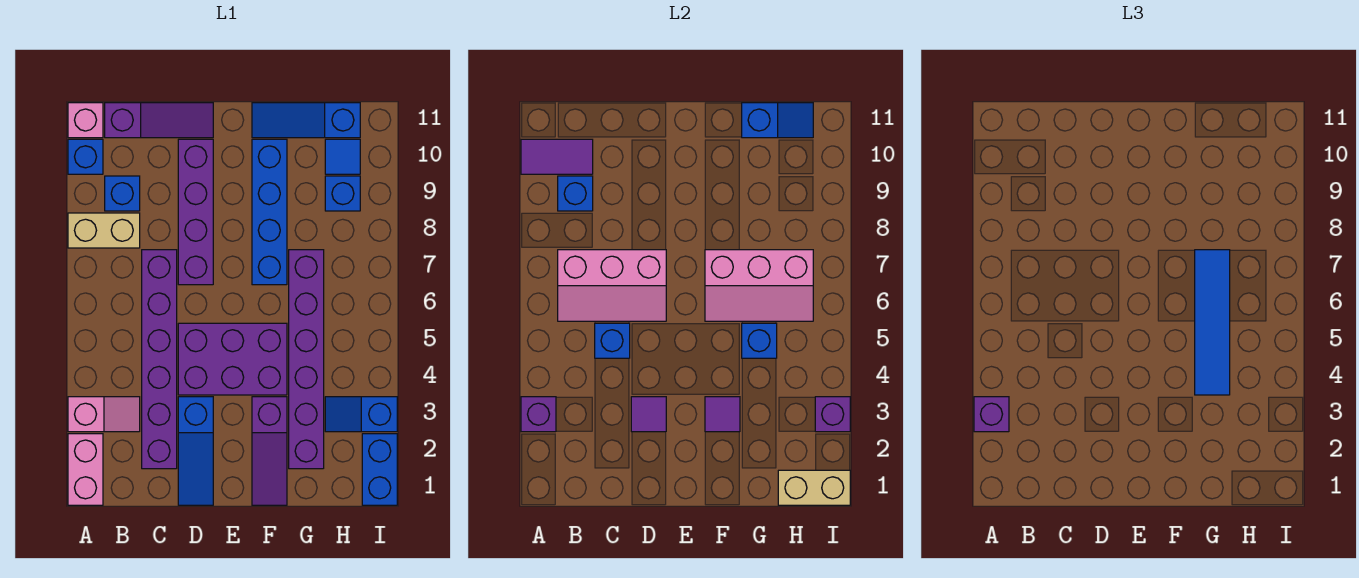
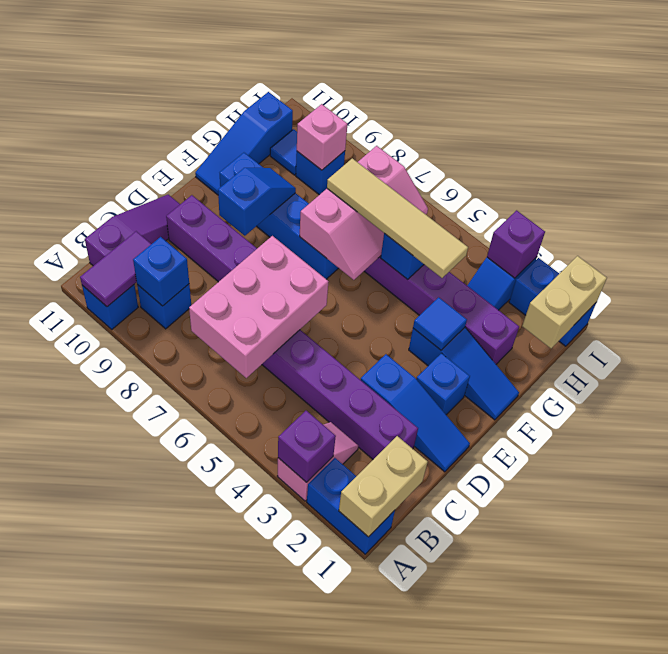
pink brick A1:A2 level 1 -> blue brick A1:A2 level 1
purple brick A3 level 3 -> none
tan brick A8:B8 level 1 -> tan brick A1:B1 level 2
pink brick A11 level 1 -> pink brick H9 level 2
pink slope B6:D7 level 2 top 7 -> pink brick B6:D7 level 2
blue brick C5 level 2 -> blue brick E2 level 1
purple tile D3 level 2 -> none
purple brick D4:F5 level 1 -> none
purple slope F1:F3 level 1 top 3 -> blue slope F1:F3 level 1 top 3
purple tile F3 level 2 -> blue tile F3 level 2
blue tile G4:G7 level 3 -> tan tile G4:G7 level 3
blue slope G11:H11 level 2 top G -> blue slope E9:F9 level 2 top E

